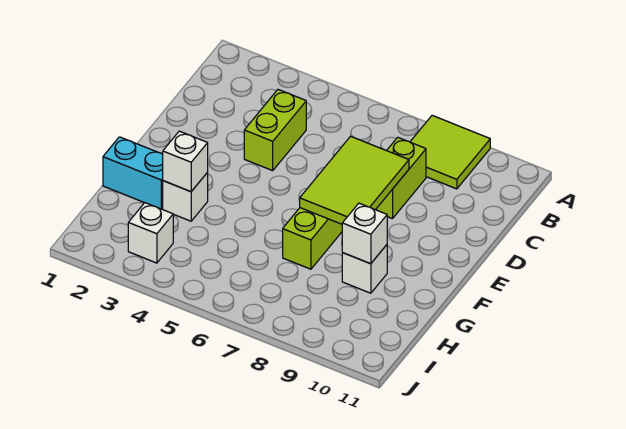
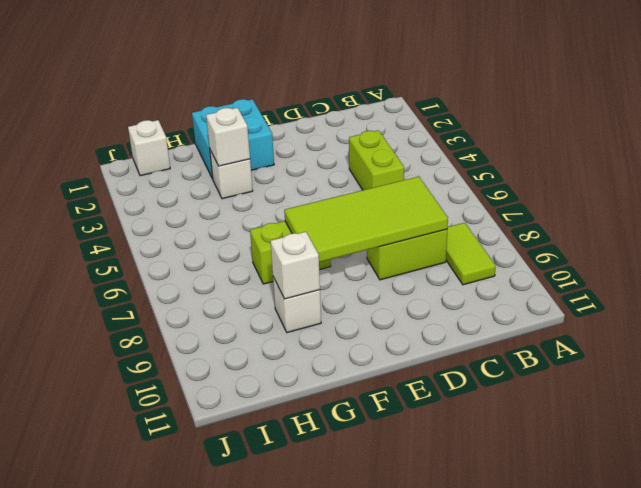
lime tile A8:B9 level 1 -> lime tile B8:B9 level 1
lime brick C4:D4 level 1 -> lime brick C4:C5 level 1
lime tile D7:F8 level 2 -> lime tile C7:F8 level 2
cyan brick G1:G2 level 1 -> cyan brick F1:G2 level 1
white brick I3 level 1 -> white brick I1 level 1

